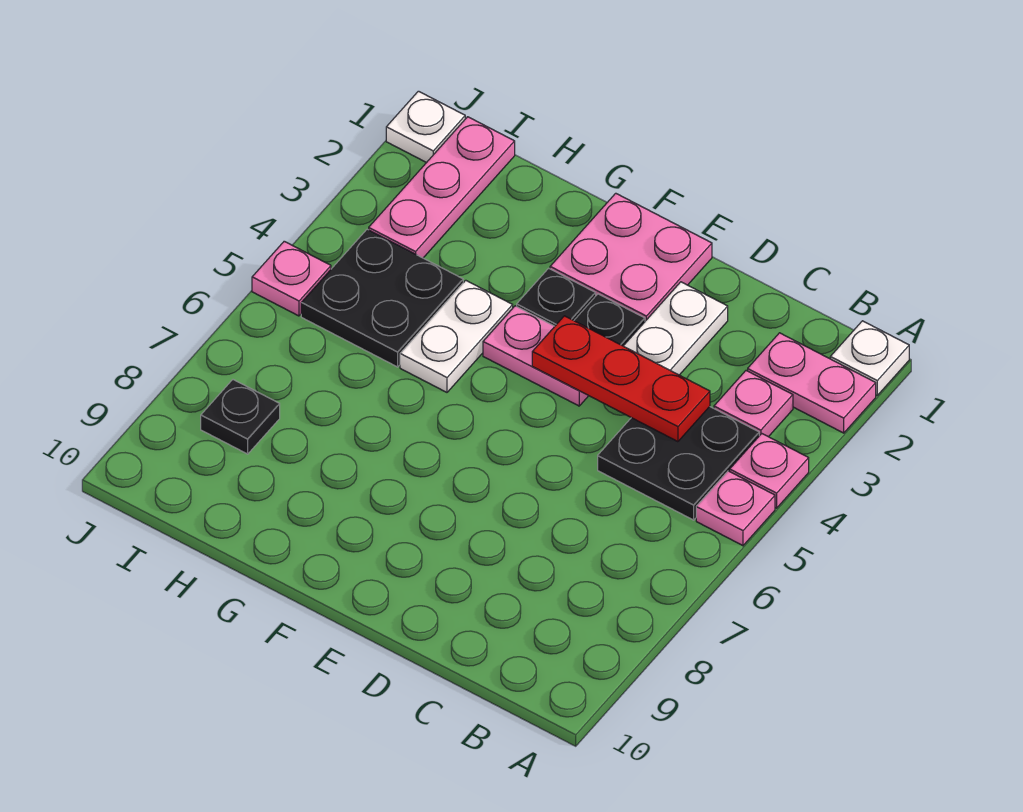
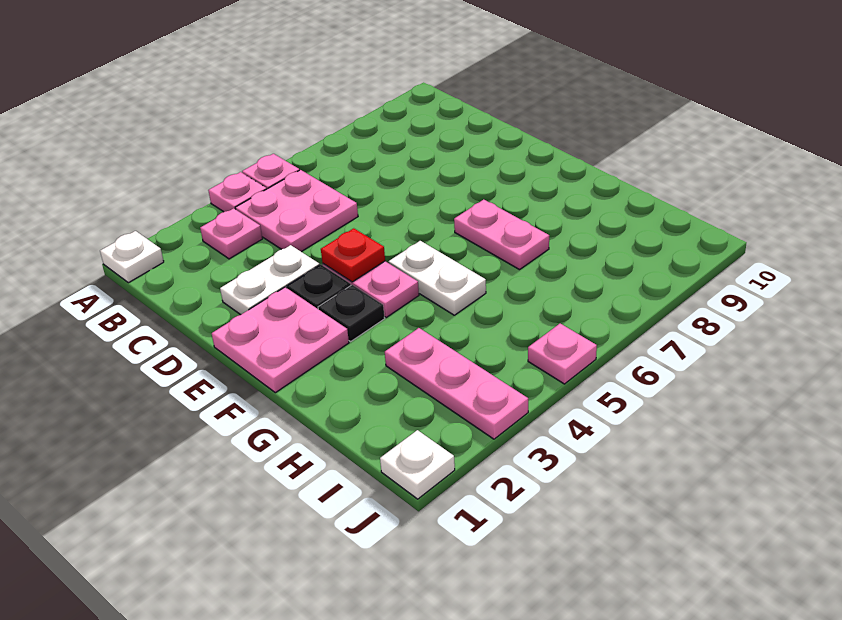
pink plate A2:B2 level 1 -> pink plate F7:G7 level 1
black plate B4:C5 level 1 -> pink plate B4:C5 level 1
red plate C4:E4 level 2 -> red plate E4 level 2
white plate G4:G5 level 1 -> white plate F5:G5 level 1
black plate H4:I5 level 1 -> none
pink plate I1:I3 level 1 -> pink plate H3:J3 level 1
black plate I8 level 1 -> none

